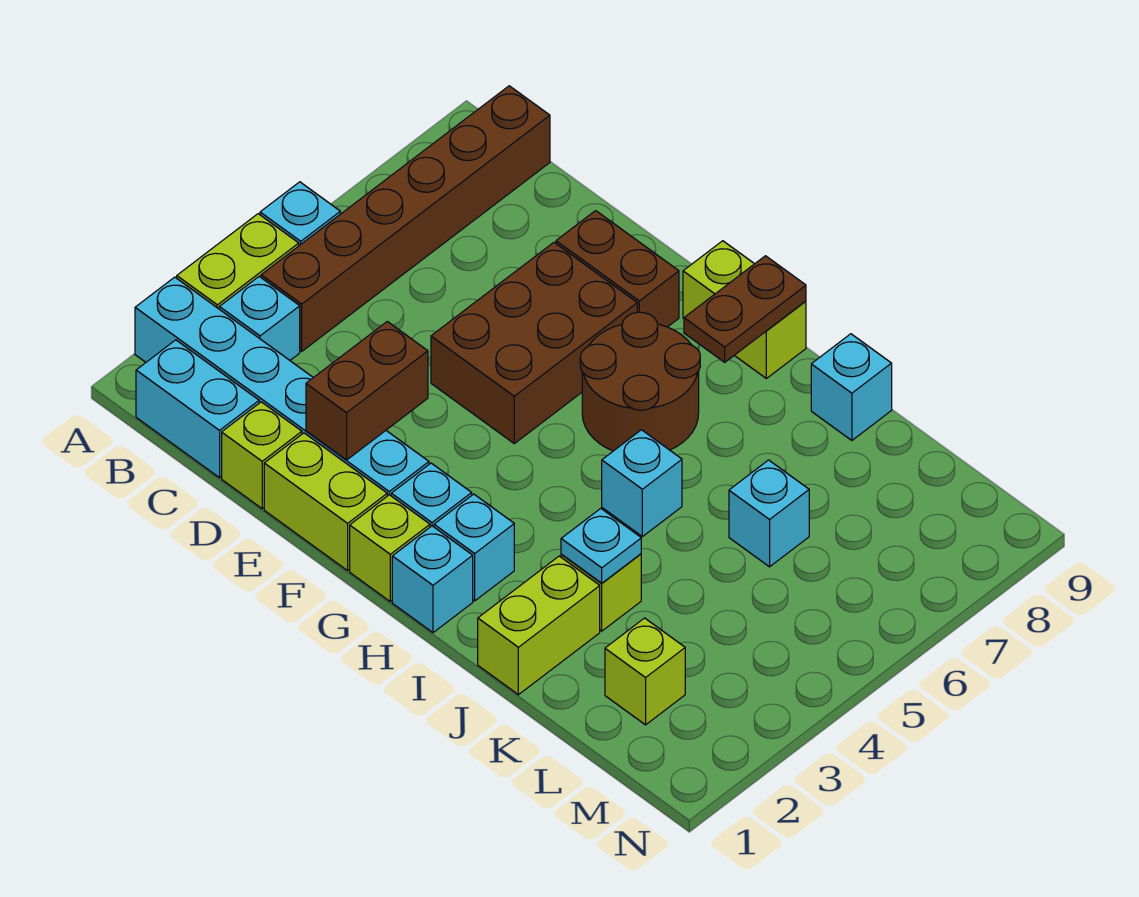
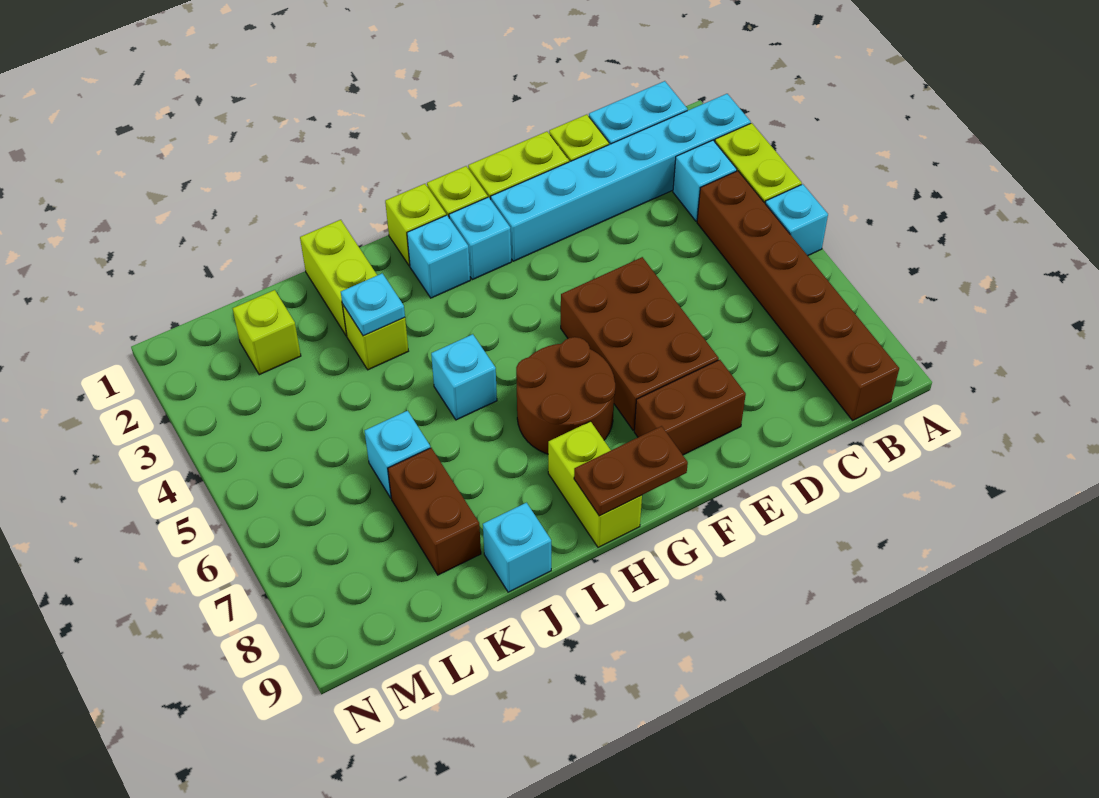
brown brick E2:E3 level 2 -> brown brick K7:K8 level 1
lime brick G9:H9 level 1 -> lime brick H8:H9 level 1
cyan brick H1 level 1 -> lime brick H1 level 1
brown plate H8:H9 level 2 -> brown plate G9:H9 level 2

